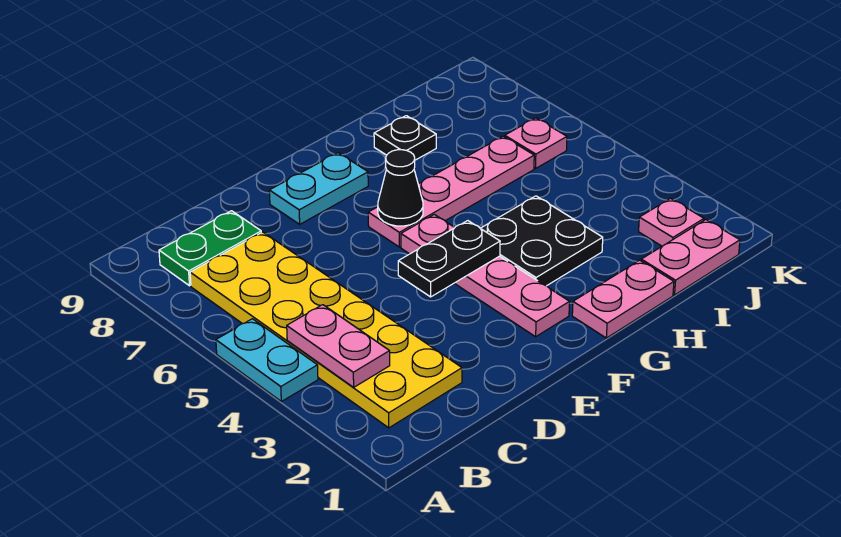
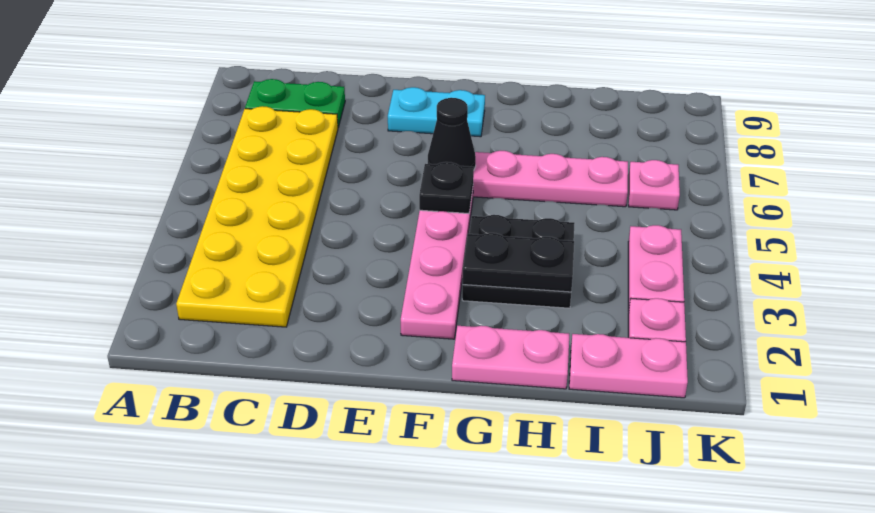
cyan plate A4:A5 level 1 -> none
pink plate B3:B4 level 2 -> pink plate J3:J4 level 1
black plate E4:F4 level 2 -> black plate G3:H3 level 2
black plate H8 level 1 -> black plate F5 level 2

